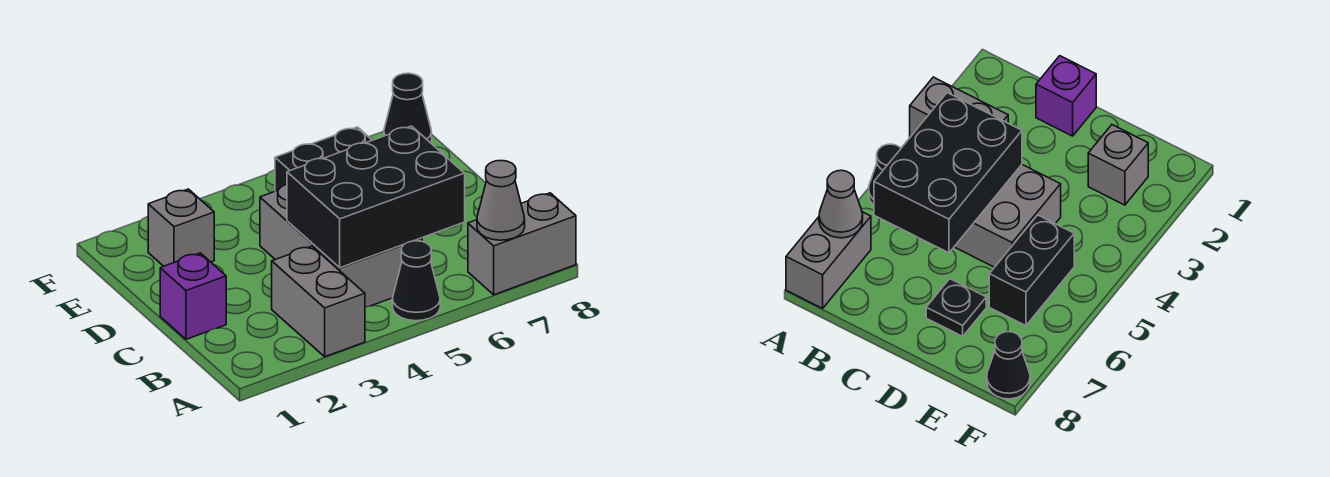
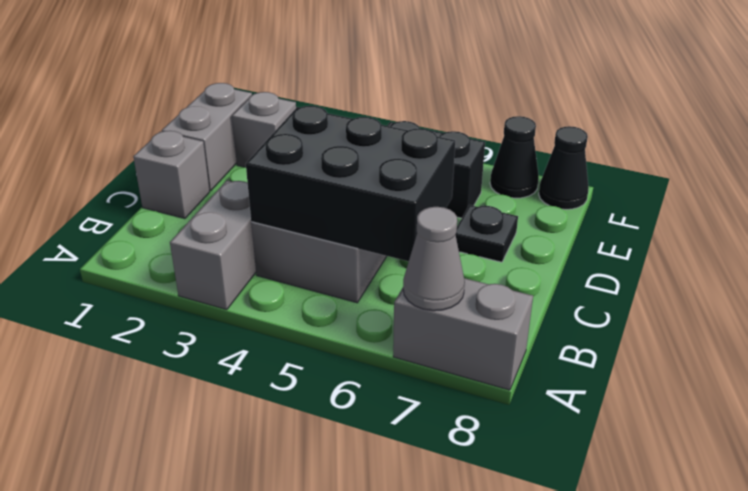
black cone A5 level 1 -> black cone F7 level 1
purple brick C1 level 1 -> grey brick C1 level 1
none -> grey brick D1:E1 level 1

